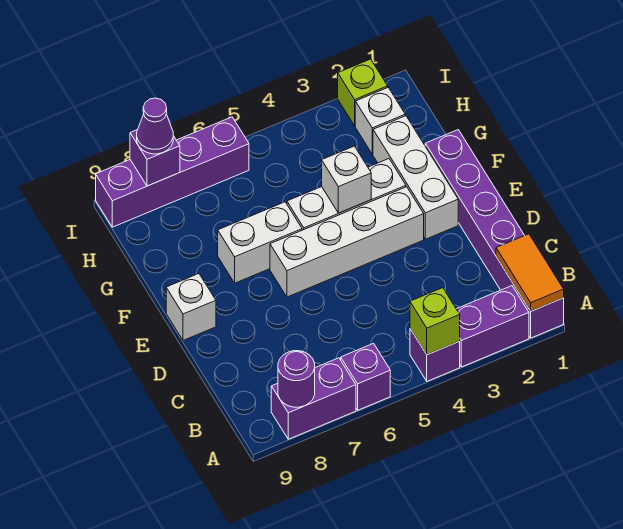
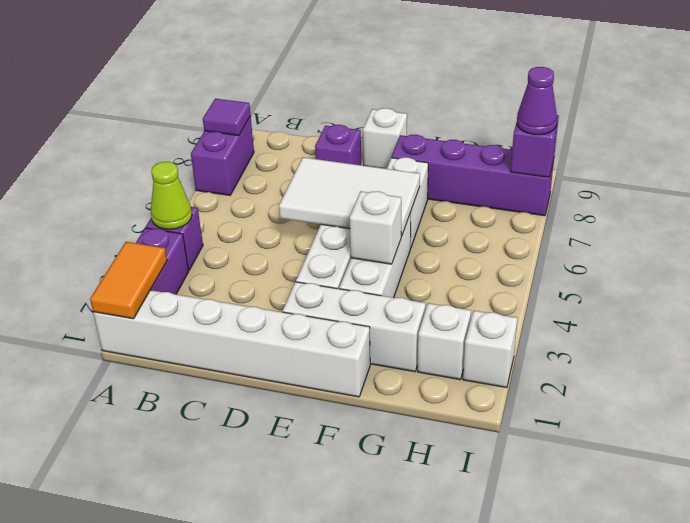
purple brick A1:F1 level 1 -> white brick A1:F1 level 1
orange tile A1:B1 level 2 -> orange tile A1:A2 level 2
lime brick A4 level 2 -> lime cone A4 level 2
purple brick A6 level 1 -> purple brick D8 level 1
purple round brick A8 level 2 -> purple tile A8 level 2
none -> white tile D5:F6 level 2
lime brick I2 level 1 -> white brick I2 level 1
purple brick I6:I9 level 1 -> purple brick F8:I8 level 1

